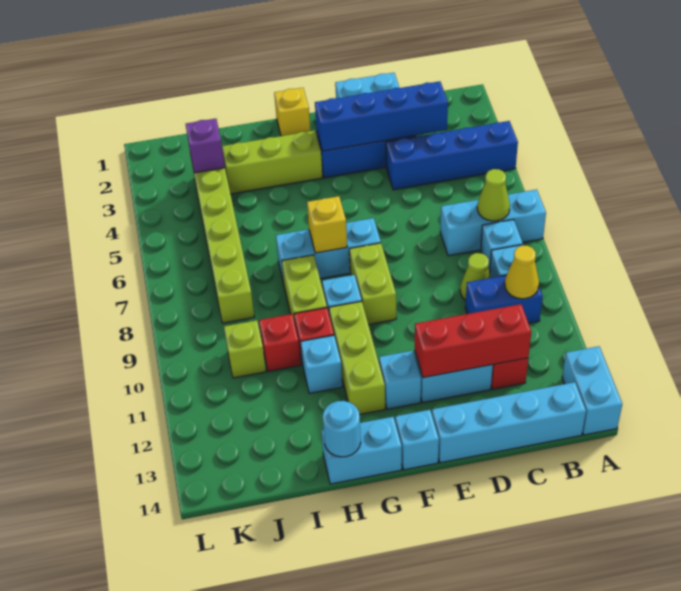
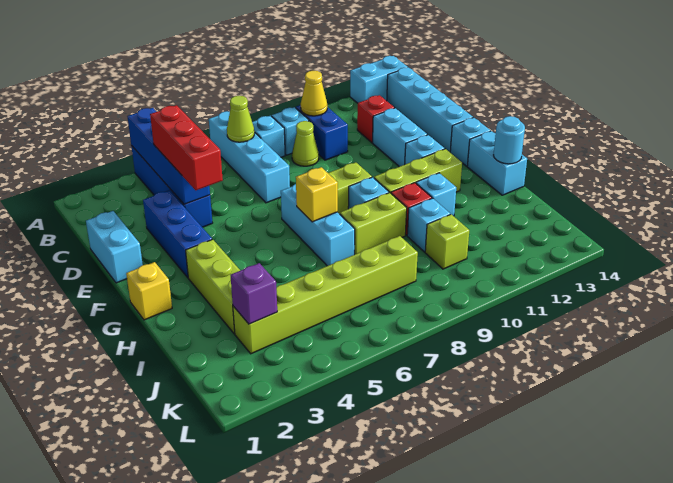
cyan brick A7:C7 level 1 -> cyan brick A7:D7 level 1
blue brick C3:F3 level 2 -> blue brick A4:D4 level 2
red brick C12:E12 level 2 -> red brick C4:E4 level 3
red brick I10 level 1 -> cyan brick I10 level 1

